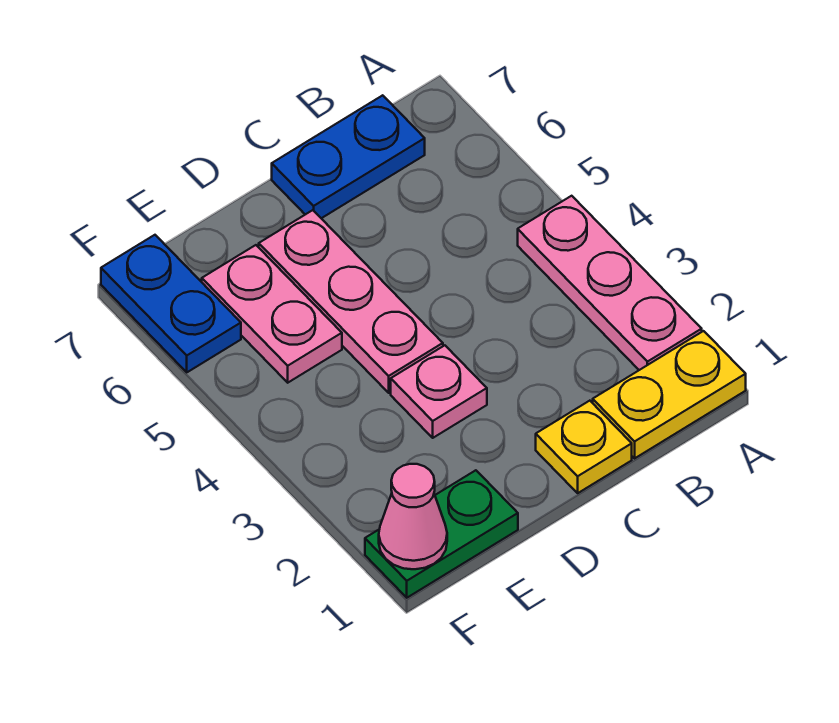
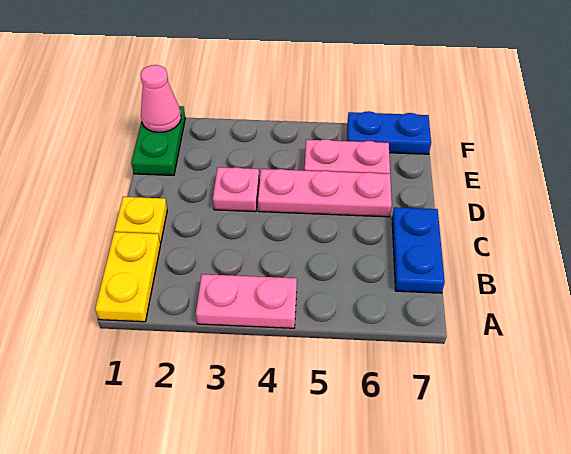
pink plate A2:A4 level 1 -> pink plate A3:A4 level 1

